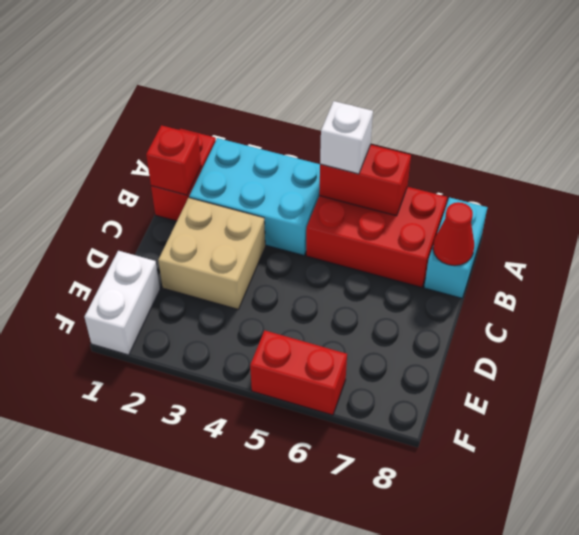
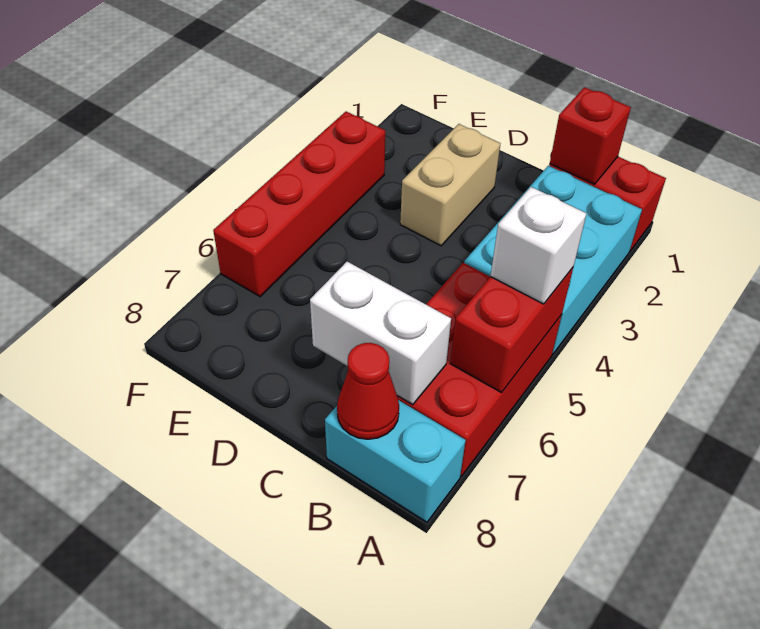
tan brick C2:D3 level 1 -> tan brick D2:D3 level 1
white brick E1:F1 level 1 -> white brick B7:C7 level 2
red brick F5:F6 level 1 -> red brick F3:F6 level 1

